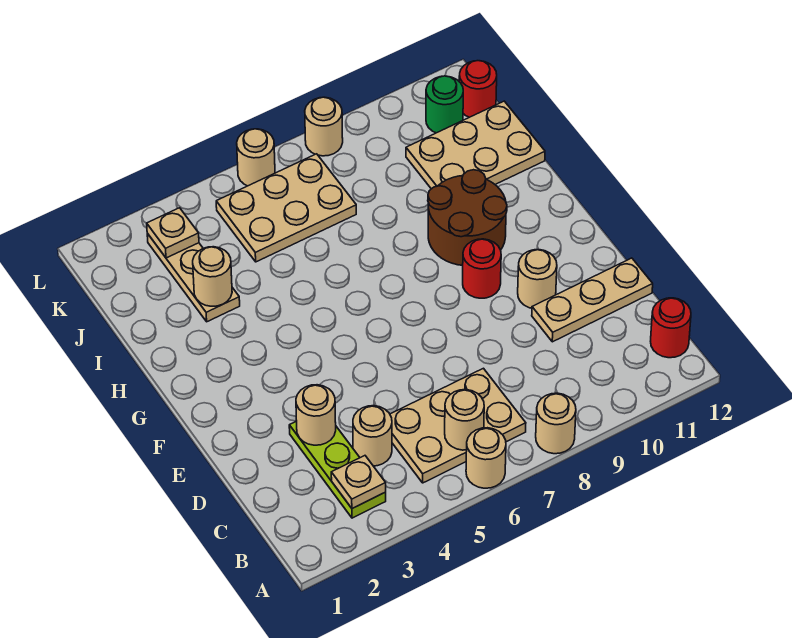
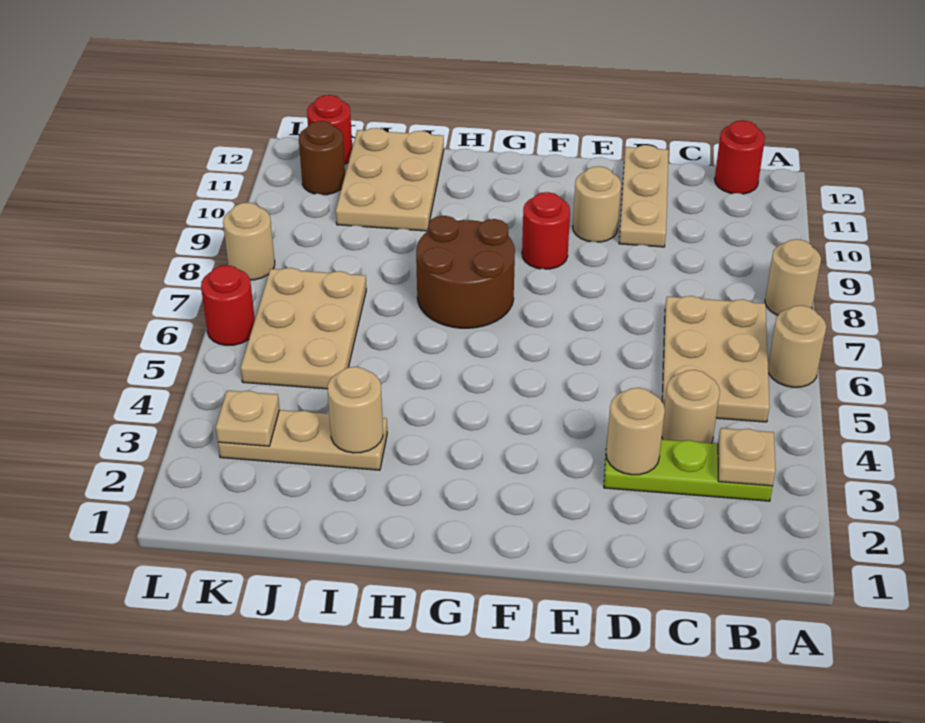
tan round brick B6 level 2 -> none
brown round brick G9:H10 level 1 -> brown round brick G7:H8 level 1
green round brick K11 level 1 -> brown round brick K11 level 1
tan round brick L6 level 1 -> red round brick L6 level 1

